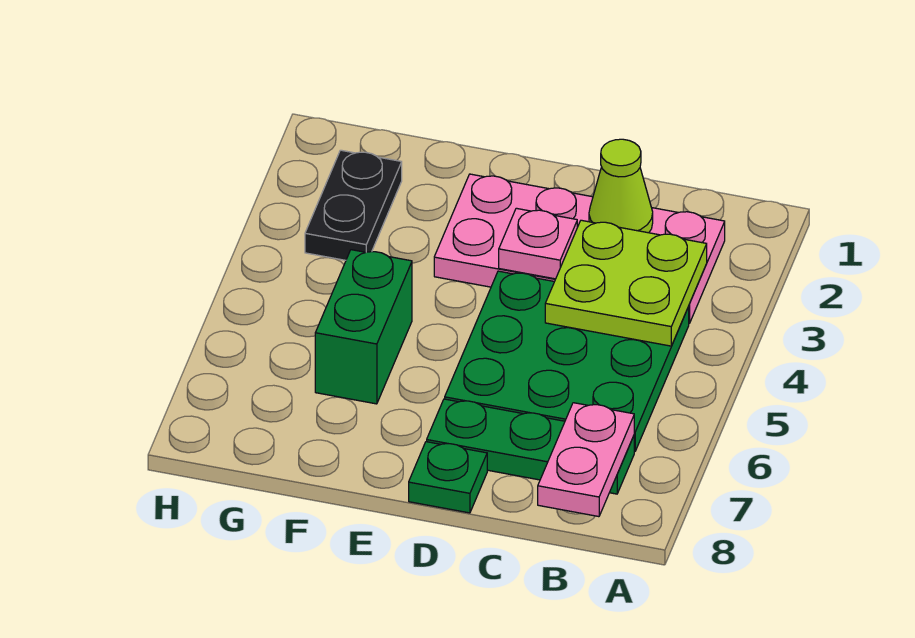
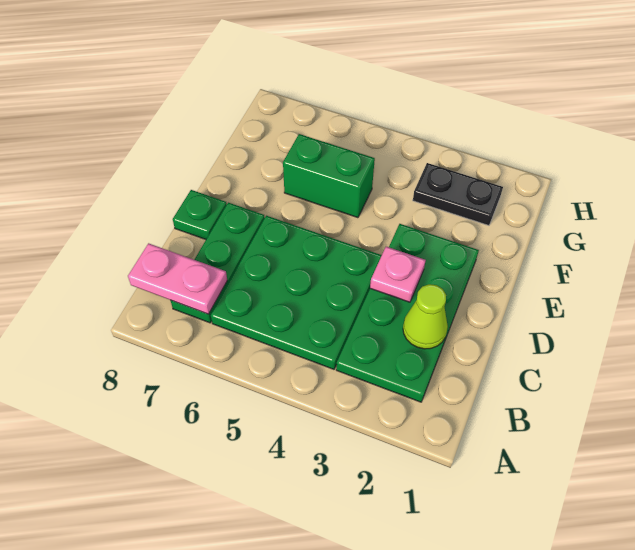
pink plate B2:E3 level 1 -> green plate B2:E3 level 1
lime plate B3:C4 level 2 -> none

